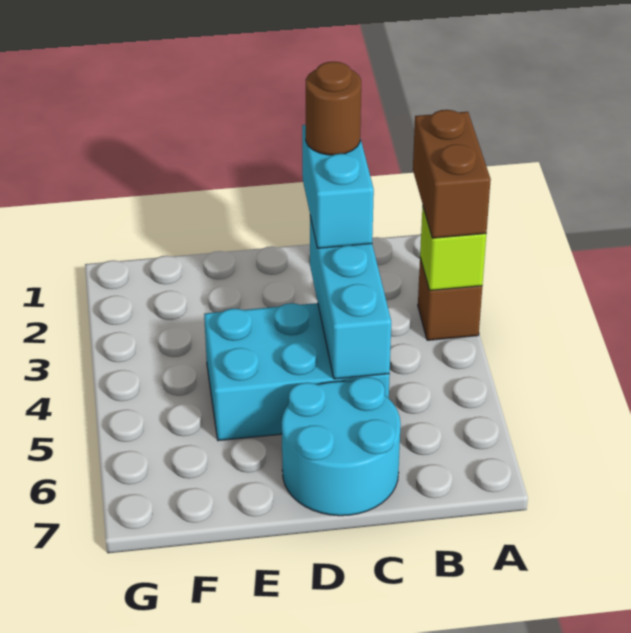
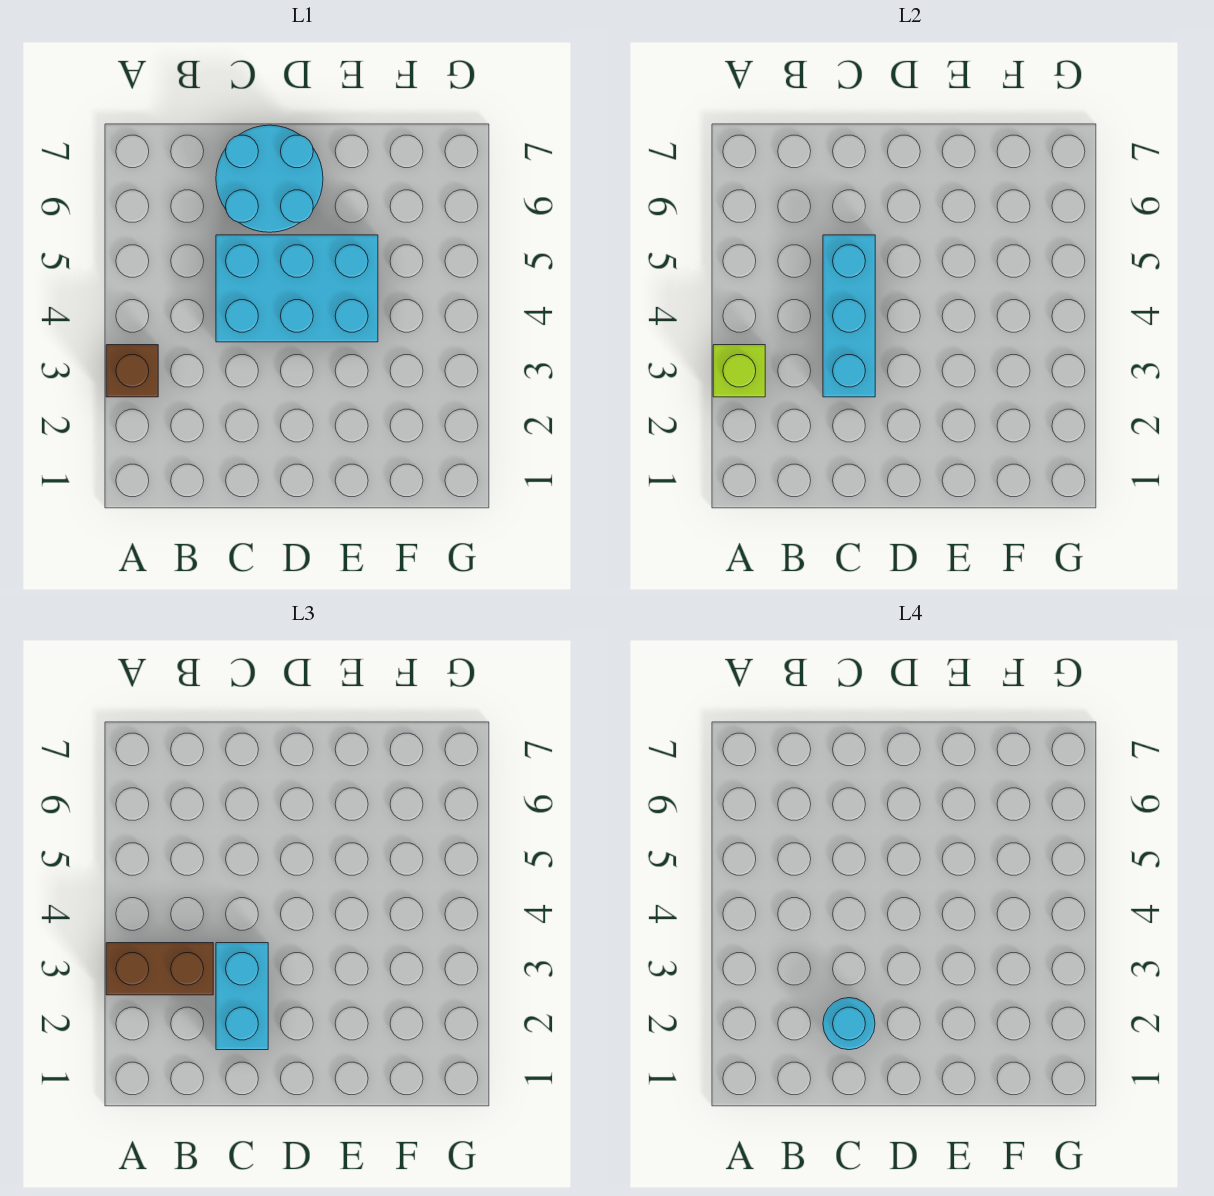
brown brick A2:A3 level 3 -> brown brick A3:B3 level 3
brown round brick C2 level 4 -> cyan round brick C2 level 4

